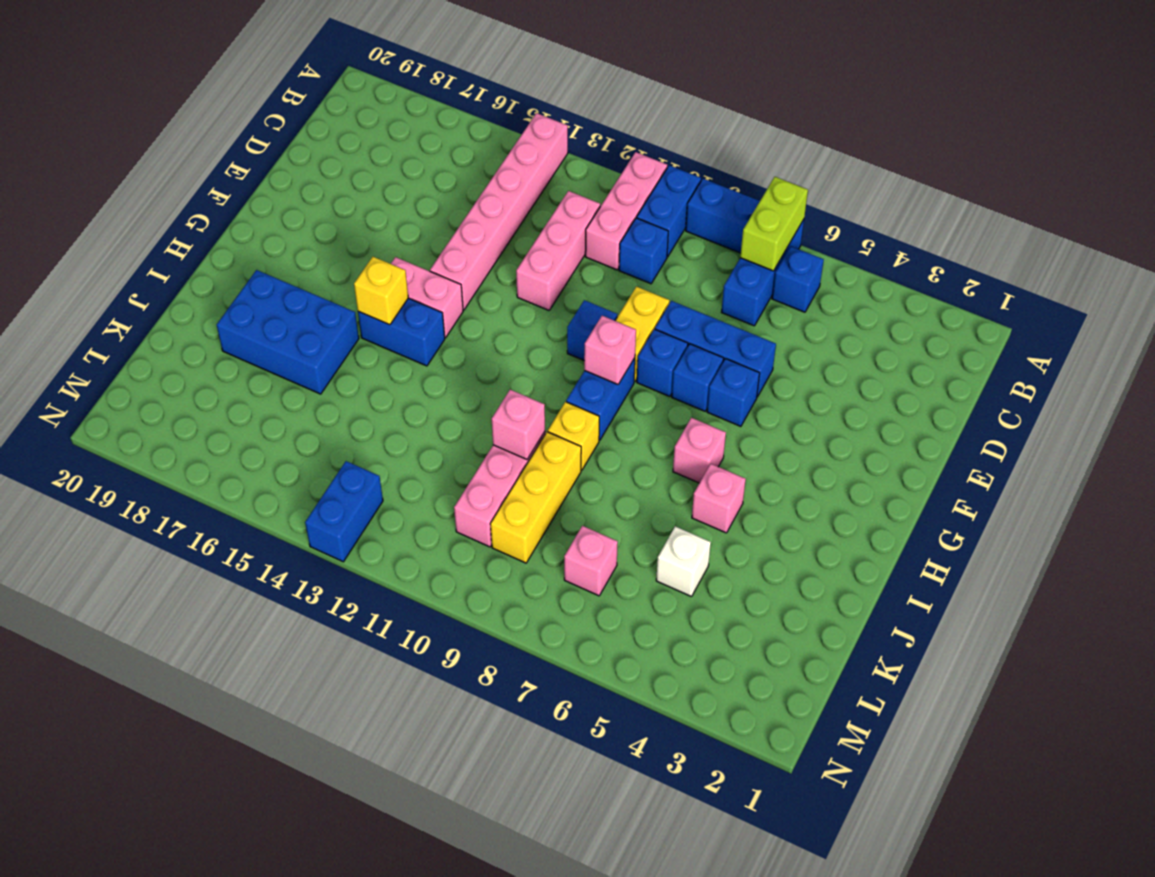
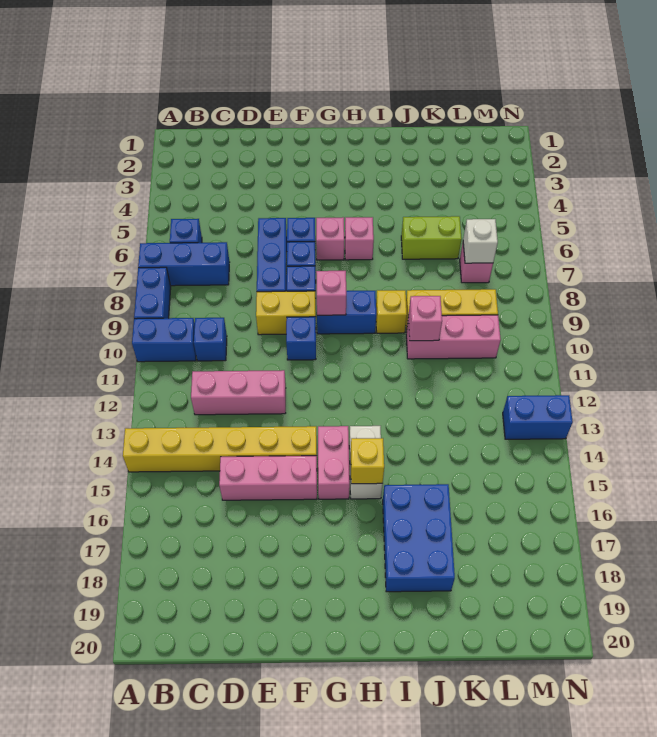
lime brick A7:B7 level 2 -> lime brick J6:K6 level 1
pink brick A11:C11 level 1 -> pink brick D15:F15 level 1
pink brick A14:F14 level 1 -> yellow brick A14:F14 level 1
blue brick H14:H15 level 1 -> white brick H14:H15 level 1
pink brick I5 level 1 -> pink brick G6 level 1
white brick K5 level 1 -> white brick L7 level 2

